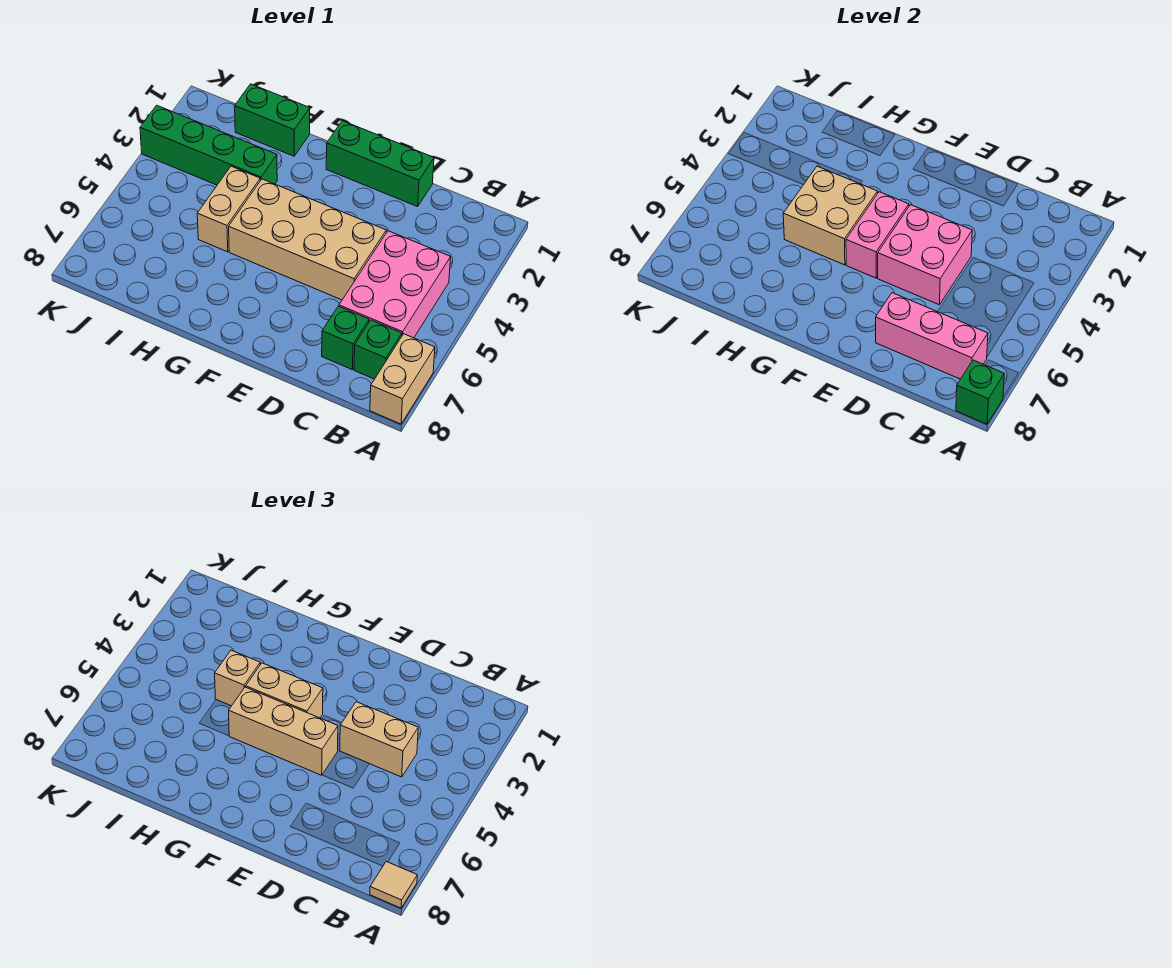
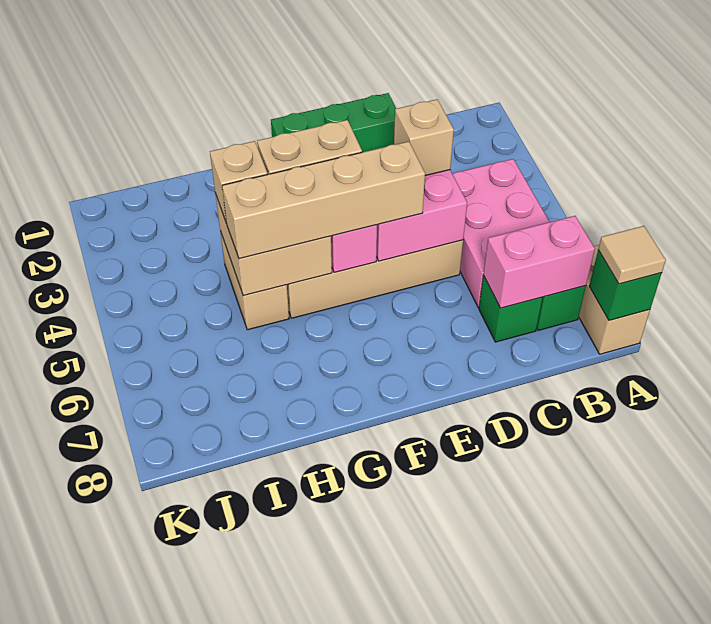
pink brick B7:D7 level 2 -> pink brick B7:C7 level 2
tan brick C4:D4 level 3 -> tan brick D4 level 3
tan brick E5:G5 level 3 -> tan brick E5:H5 level 3
green brick H1:I1 level 1 -> none
green brick H3:K3 level 1 -> none

